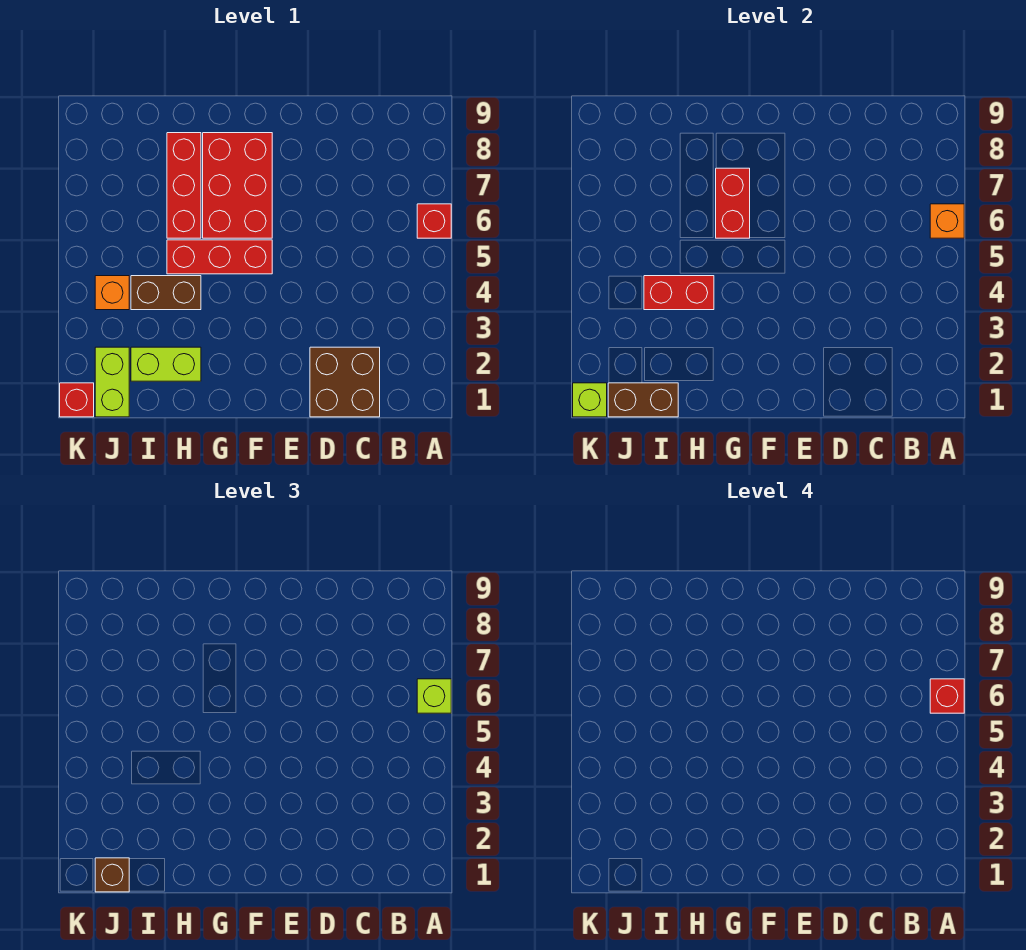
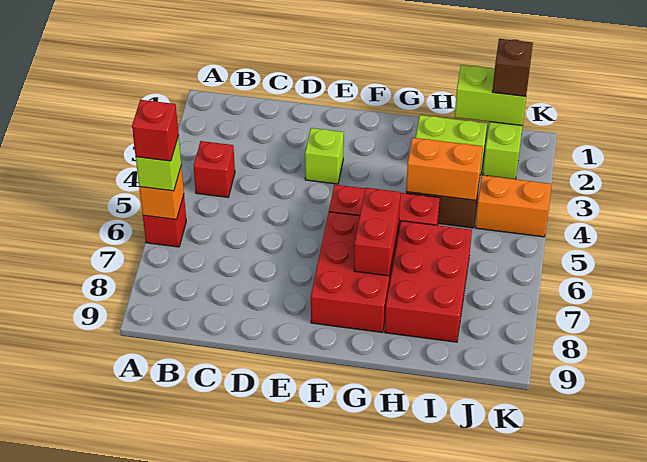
brown brick C1:D2 level 1 -> none
red brick H4:I4 level 2 -> orange brick H4:I4 level 2
red brick H6:H8 level 1 -> red brick H6:I8 level 1
brown brick I1:J1 level 2 -> lime brick I1:J1 level 2
orange brick J4 level 1 -> orange brick J4:K4 level 1
red brick K1 level 1 -> red brick B4 level 1
lime brick K1 level 2 -> lime brick E3 level 1

